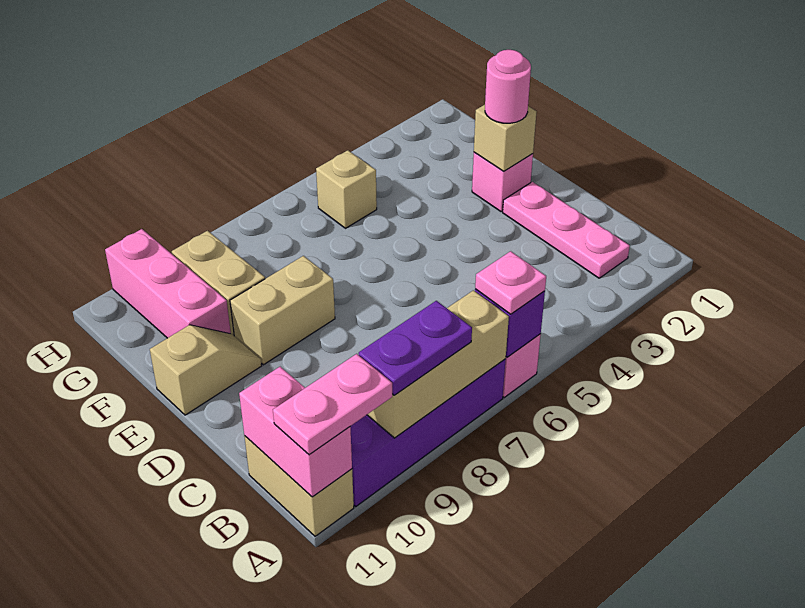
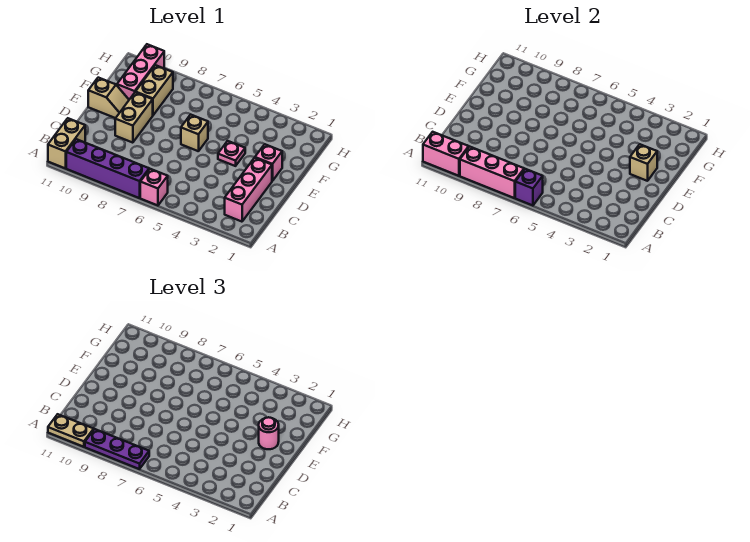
pink plate A6 level 3 -> pink plate E4 level 1
tan brick A7:A9 level 2 -> pink brick A7:A9 level 2
purple plate A8:A9 level 3 -> purple plate A7:A9 level 3
pink plate A10:A11 level 3 -> tan plate A10:A11 level 3
pink brick A11:B11 level 2 -> pink brick A10:A11 level 2
pink plate B2:D2 level 1 -> pink brick B2:D2 level 1
tan brick E8:E9 level 1 -> tan brick D9:E9 level 1
tan brick G5 level 1 -> tan brick E6 level 1

